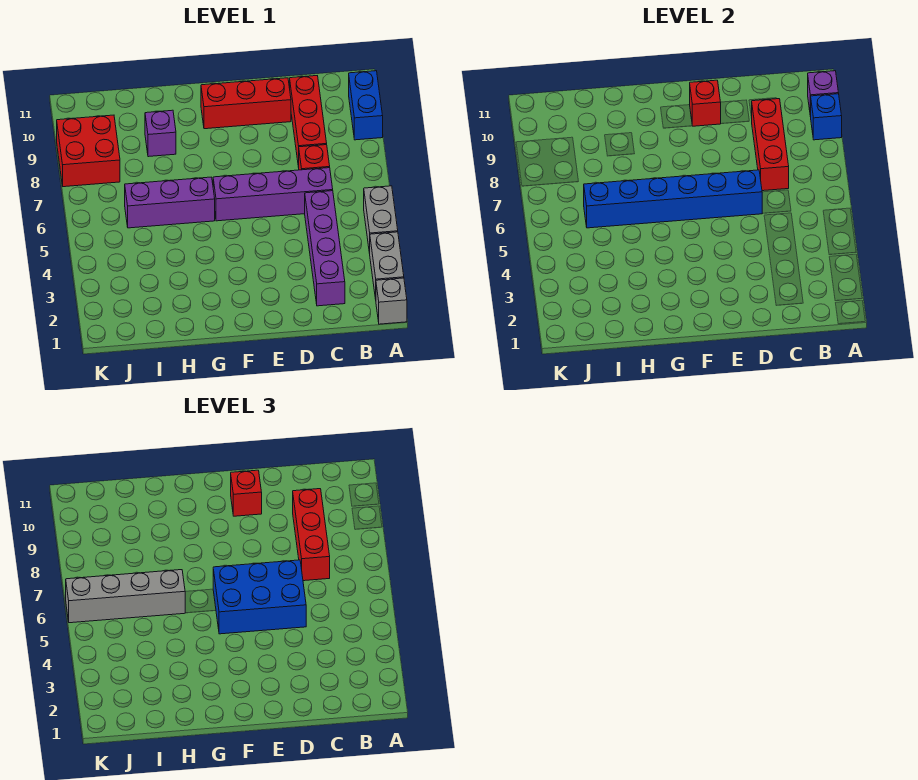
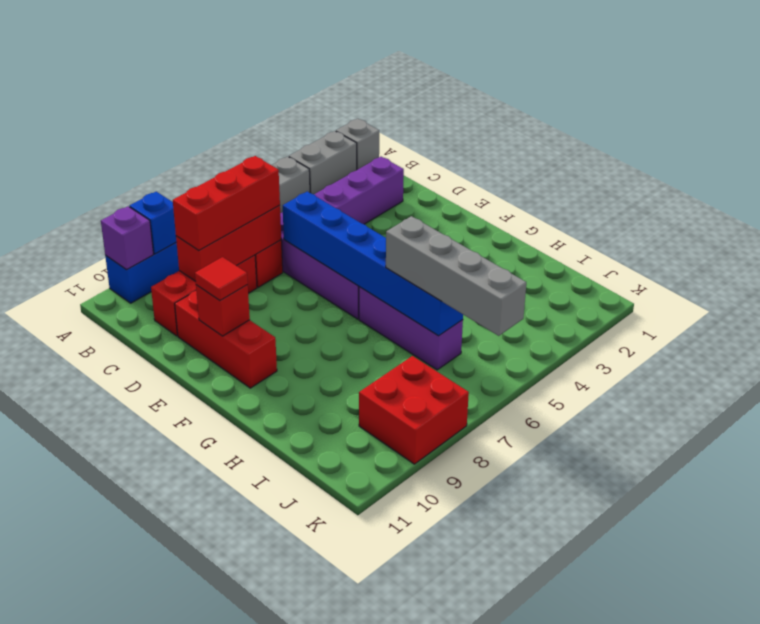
blue brick D5:F6 level 3 -> none
red brick E10 level 3 -> red tile E10 level 3
purple brick H9 level 1 -> none

